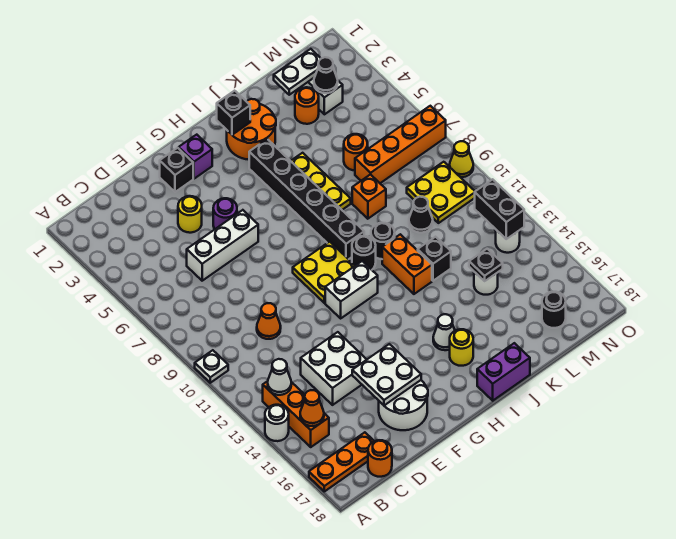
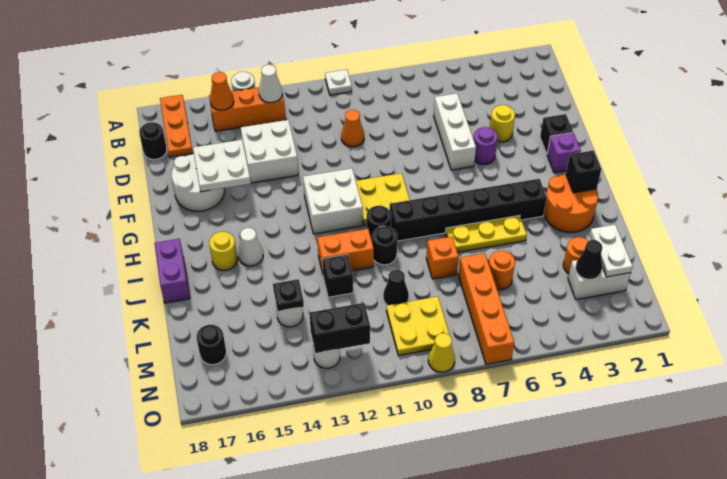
orange round brick C18 level 1 -> black round brick C18 level 1
white brick G11:H11 level 1 -> white brick G11:H12 level 1

